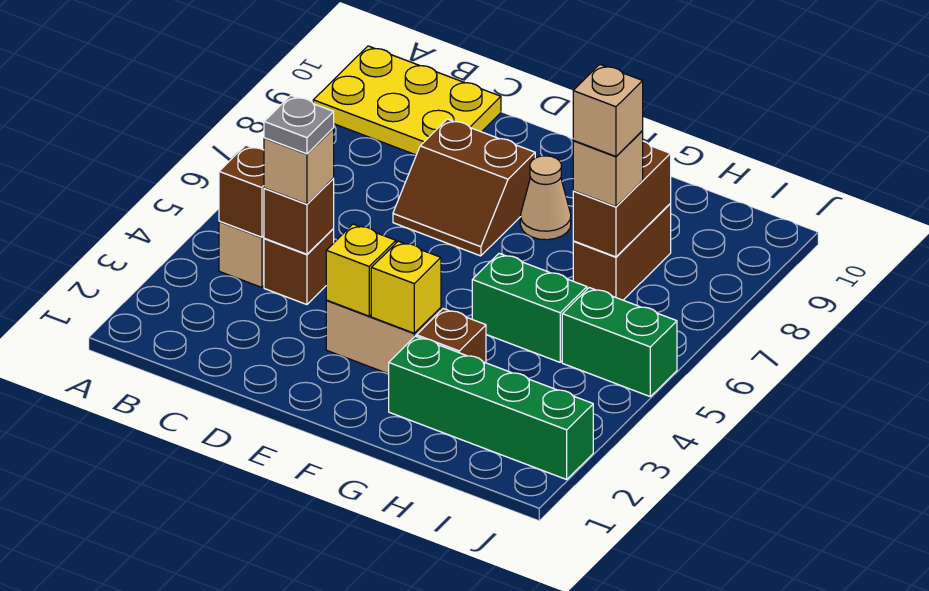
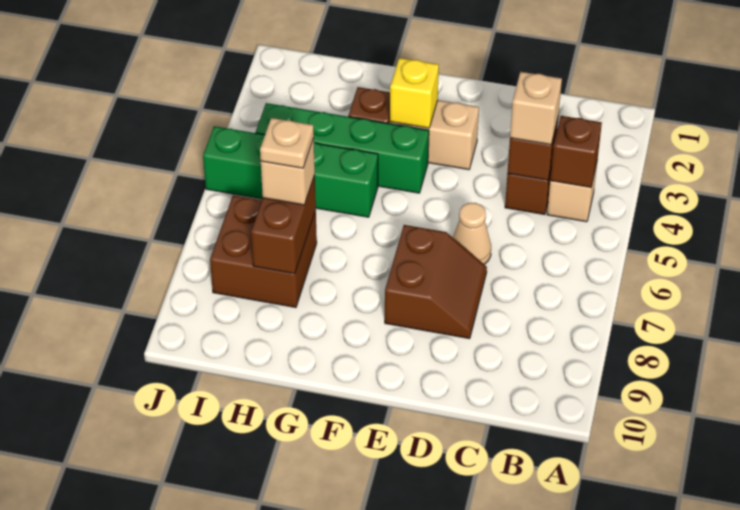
yellow plate A9:C10 level 1 -> none
grey plate C4 level 4 -> none
brown slope D7:E8 level 1 top 8 -> brown slope D7:E8 level 1 top E
yellow brick E3 level 2 -> none
tan cone F8 level 1 -> tan cone D6 level 1
green brick G2:J2 level 1 -> green brick F4:I4 level 1
brown brick H7:H8 level 1 -> brown brick H7:I8 level 1
tan brick H7 level 4 -> tan plate H7 level 4

